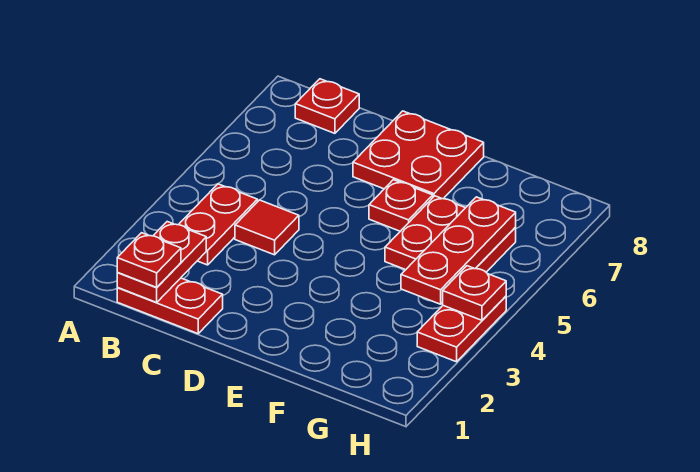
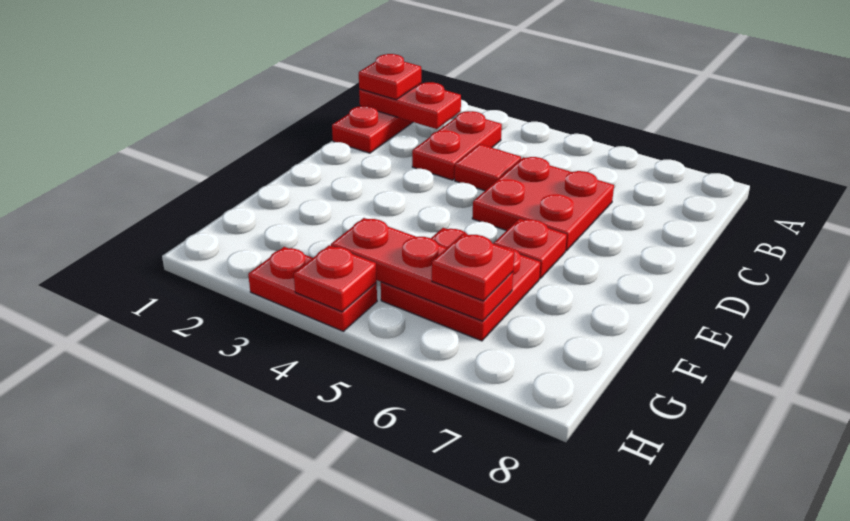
red plate B3:B4 level 1 -> red plate B3:C3 level 1
red plate B8 level 1 -> red plate G6 level 3
red plate D7:E8 level 1 -> red plate C5:D6 level 1

